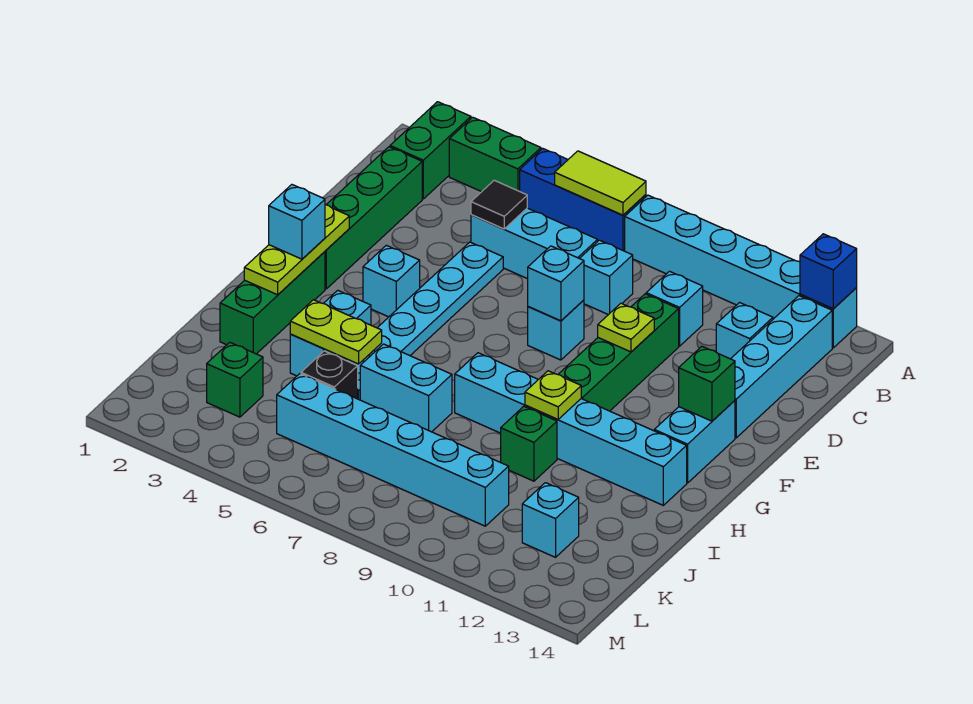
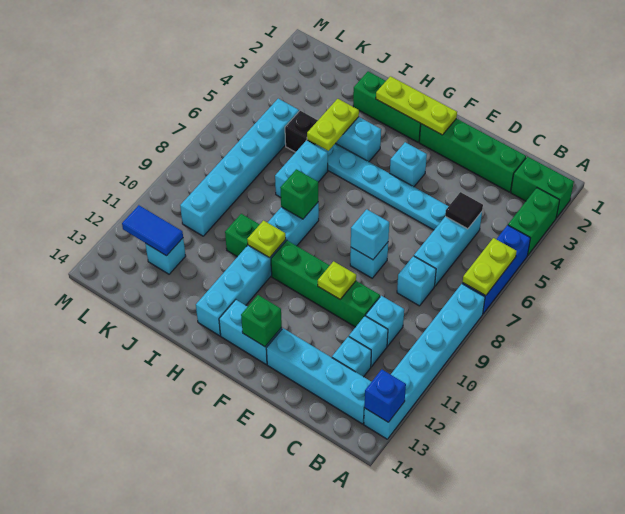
lime tile A6:A7 level 2 -> lime plate A6:A7 level 2
cyan brick G2 level 3 -> cyan brick C11 level 1
green brick K3 level 1 -> green brick H8 level 2
none -> blue tile K12:L12 level 2

